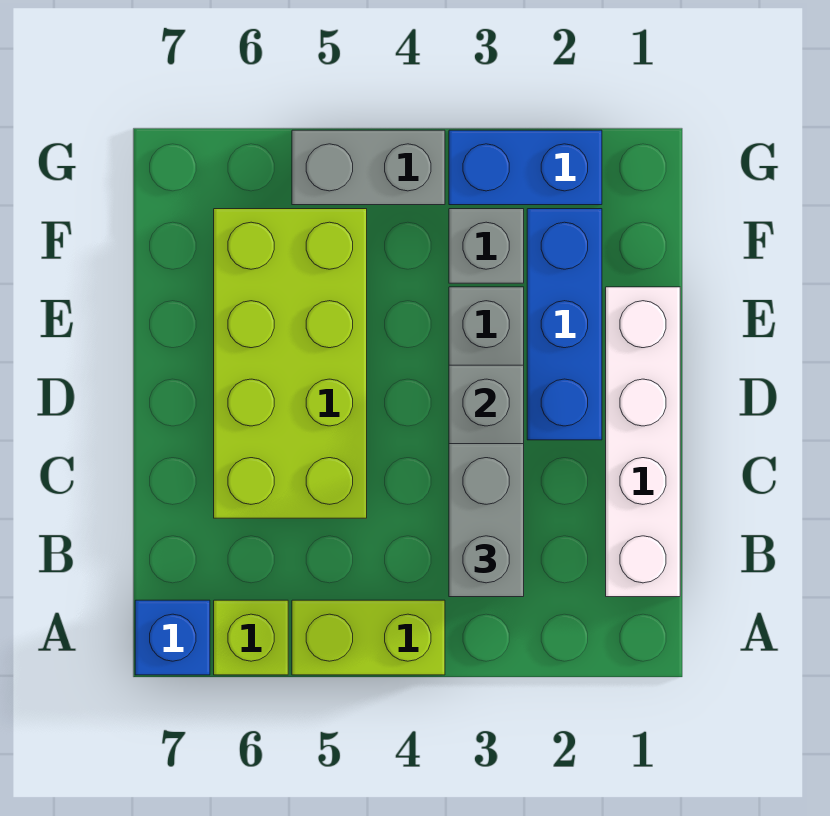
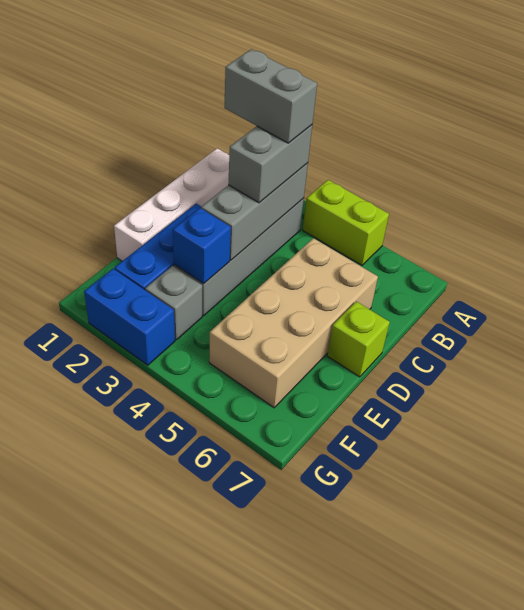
lime brick A6 level 1 -> lime brick D7 level 1
blue brick A7 level 1 -> blue brick E3 level 2
lime brick C5:F6 level 1 -> tan brick C5:F6 level 1
grey brick G4:G5 level 1 -> grey brick B2:B3 level 4

